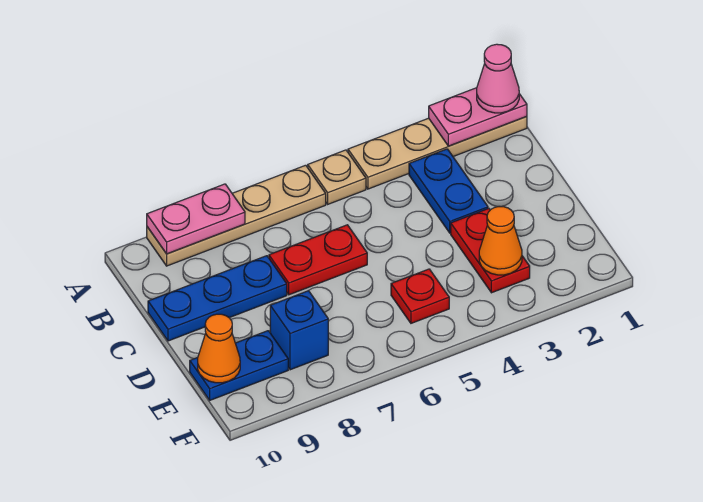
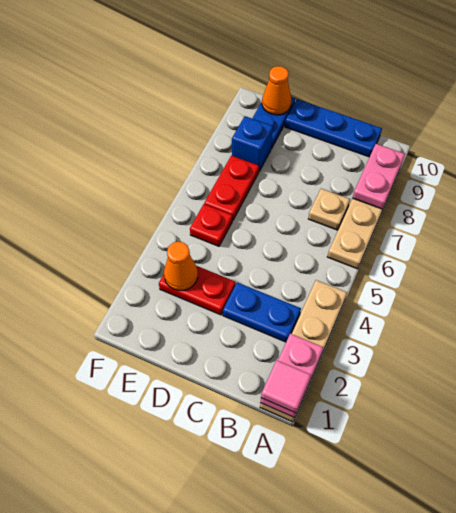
pink cone A1 level 3 -> pink tile A1 level 3
tan plate A5 level 1 -> tan plate B7 level 1
red plate C6:C7 level 1 -> red plate E6:E7 level 1
blue plate C8:C10 level 1 -> blue plate B10:D10 level 1

